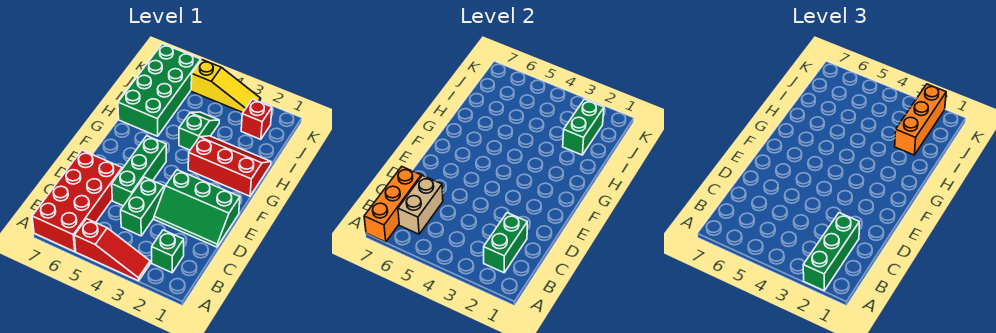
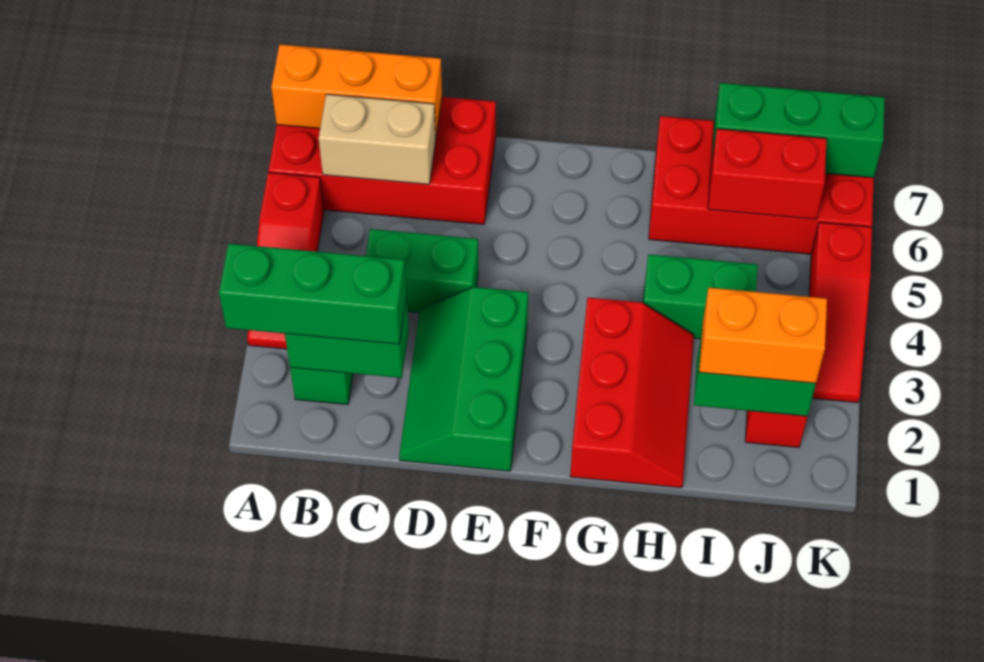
green brick D5:F5 level 1 -> green brick I7:K7 level 2
green slope H4:I4 level 1 top H -> green brick H4:I4 level 1
green brick H6:K7 level 1 -> red brick H6:K7 level 1
orange brick I2:K2 level 3 -> orange brick I2:J2 level 3
none -> red brick I6:J6 level 2
yellow slope K3:K5 level 1 top 5 -> red slope K3:K5 level 1 top 5

